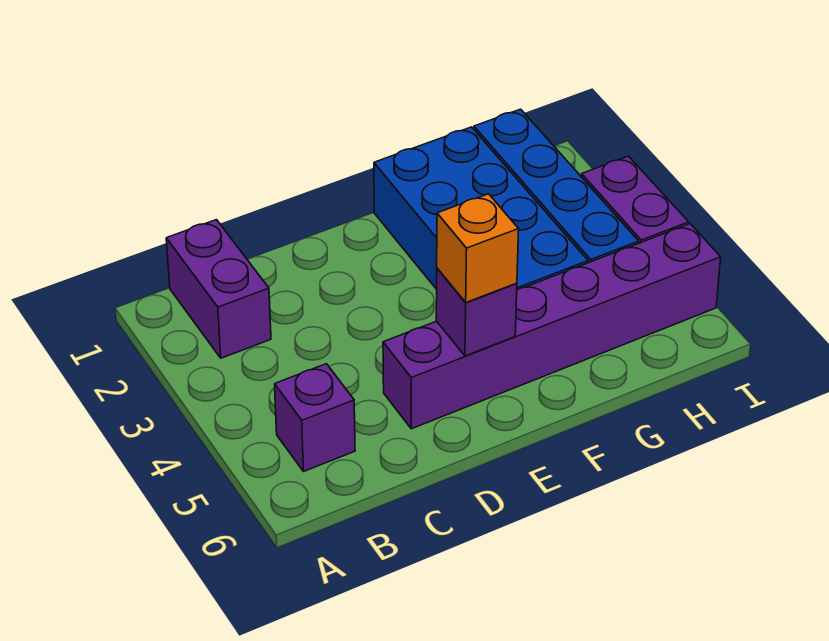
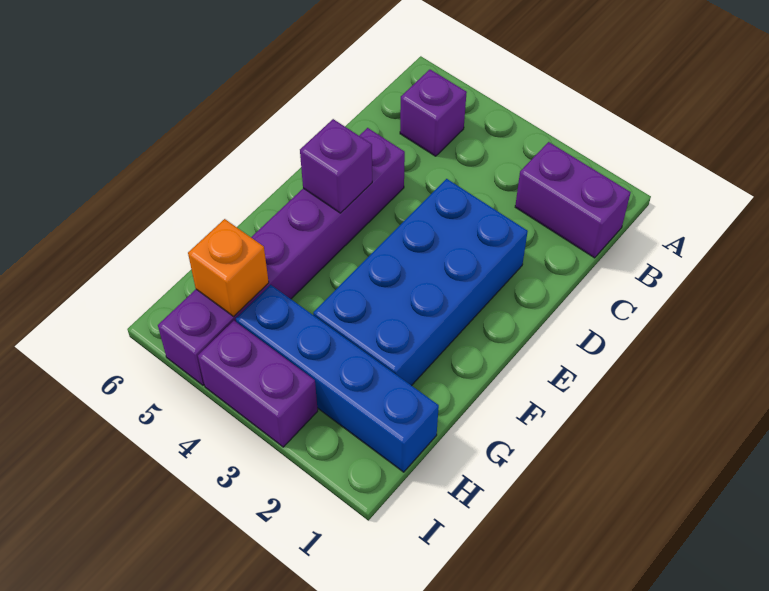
orange brick E5 level 3 -> orange brick H5 level 2
blue brick F1:G4 level 1 -> blue brick D2:G3 level 1

